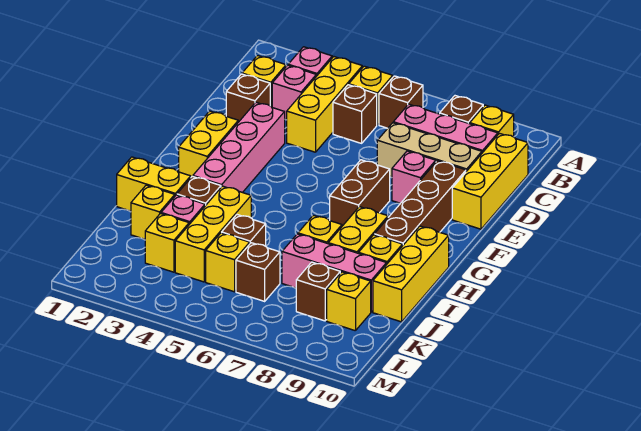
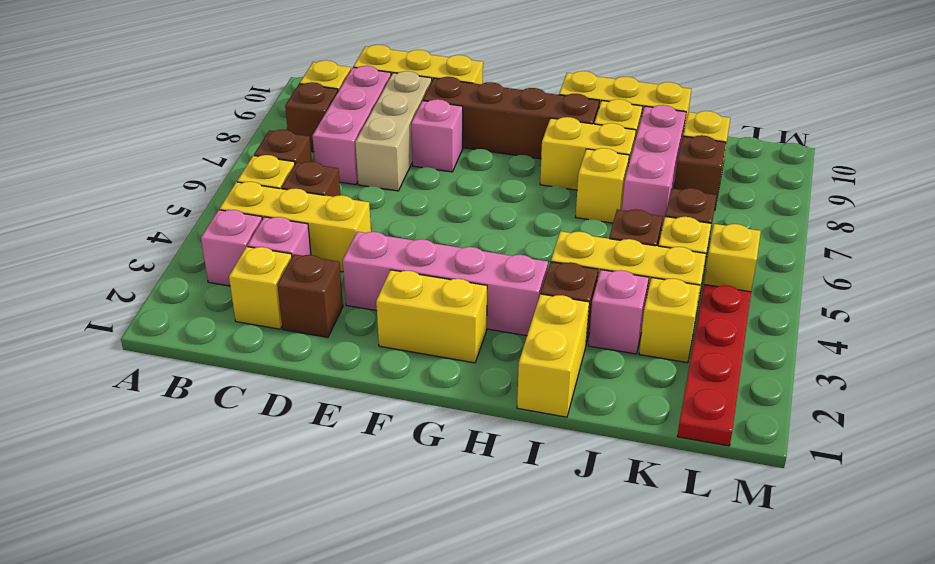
brown brick F7:G7 level 1 -> none
yellow brick J2 level 1 -> yellow brick L5 level 1
none -> red plate L1:L4 level 1

